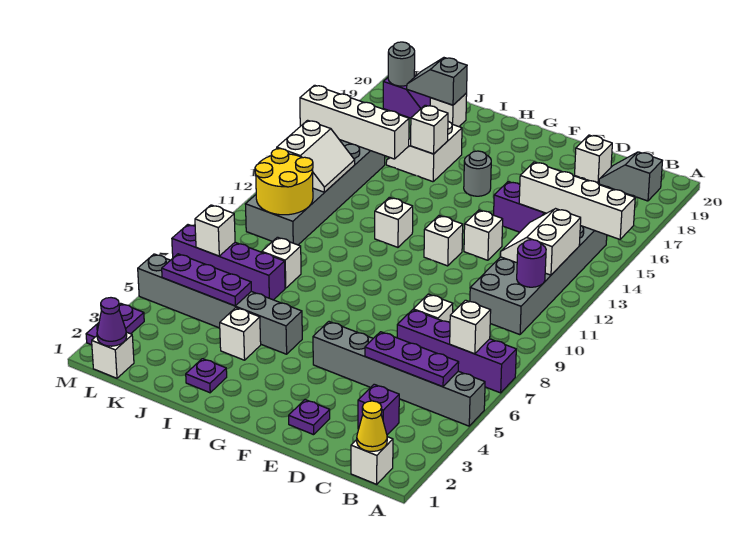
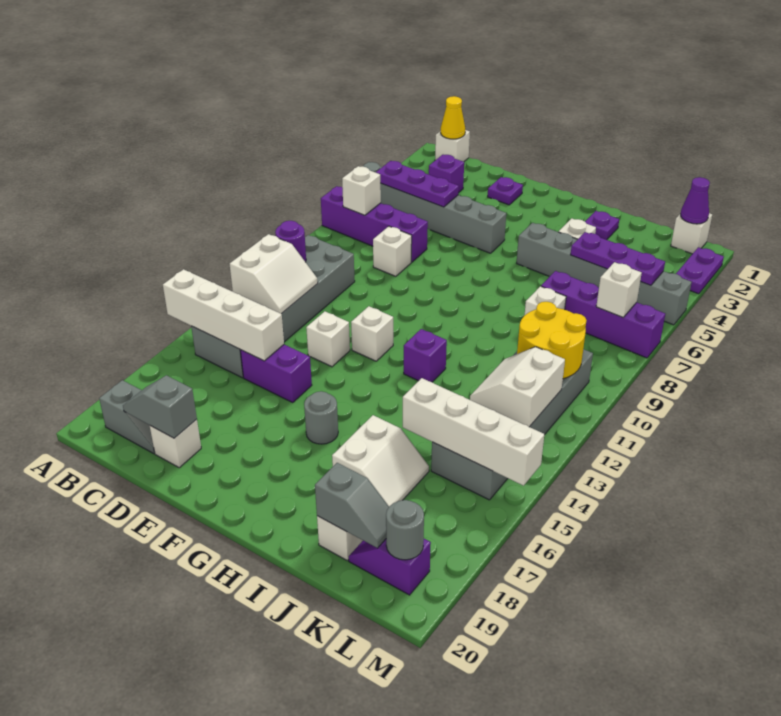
none -> grey slope C19:D19 level 2 top D
white brick H12 level 1 -> purple brick H12 level 1
white brick I16 level 2 -> none

